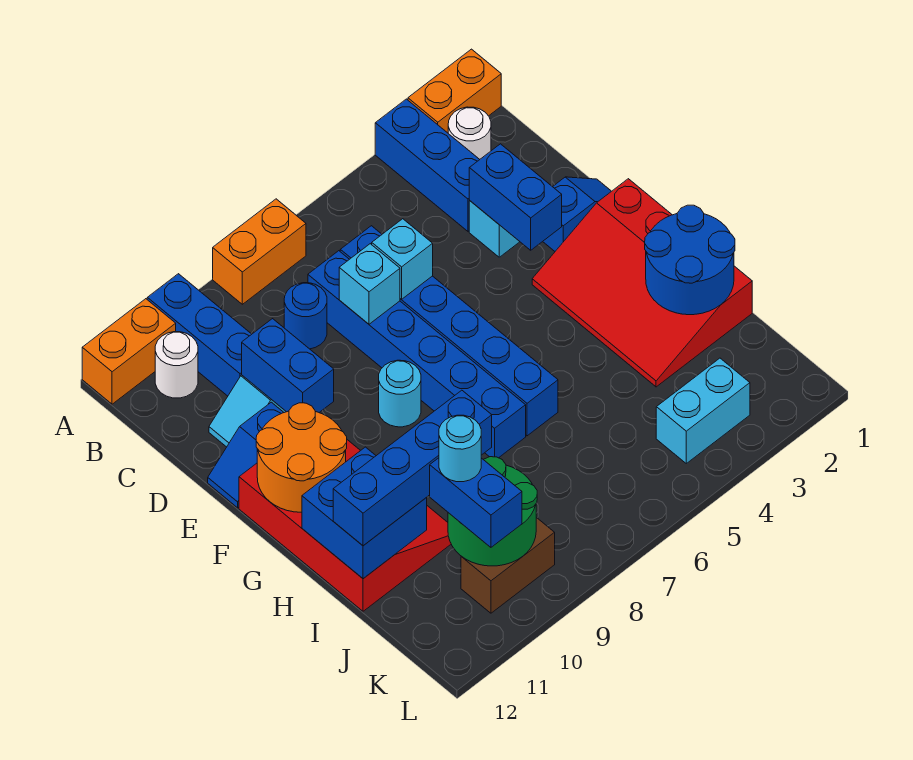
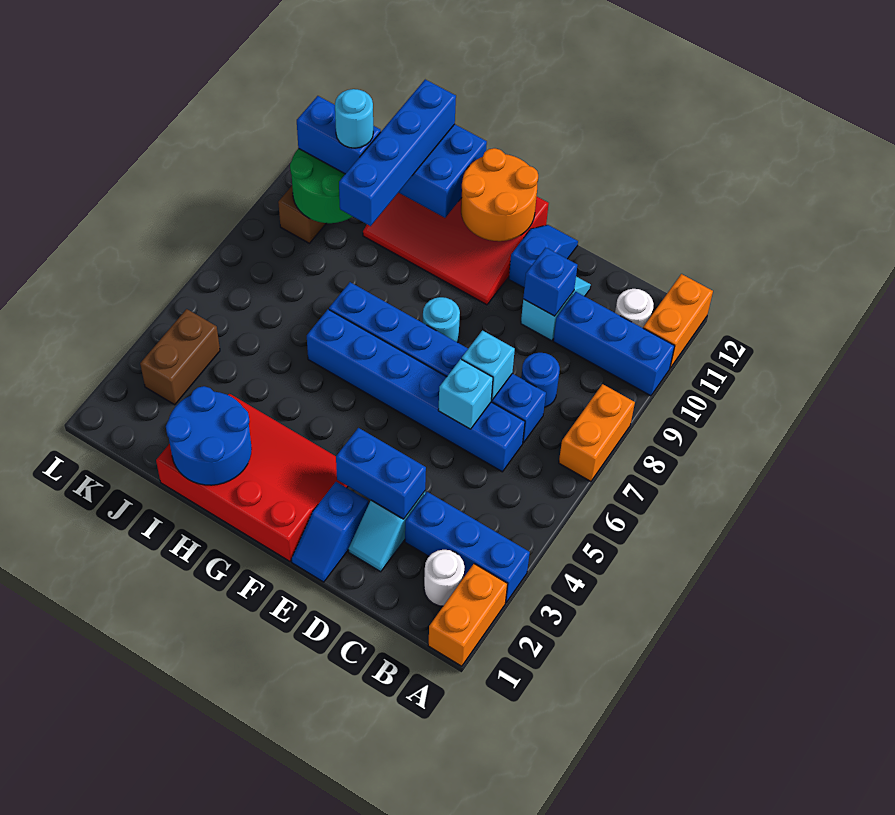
blue brick D10:E10 level 2 -> blue brick D10 level 2
cyan brick K3:K4 level 1 -> brown brick K3:K4 level 1

